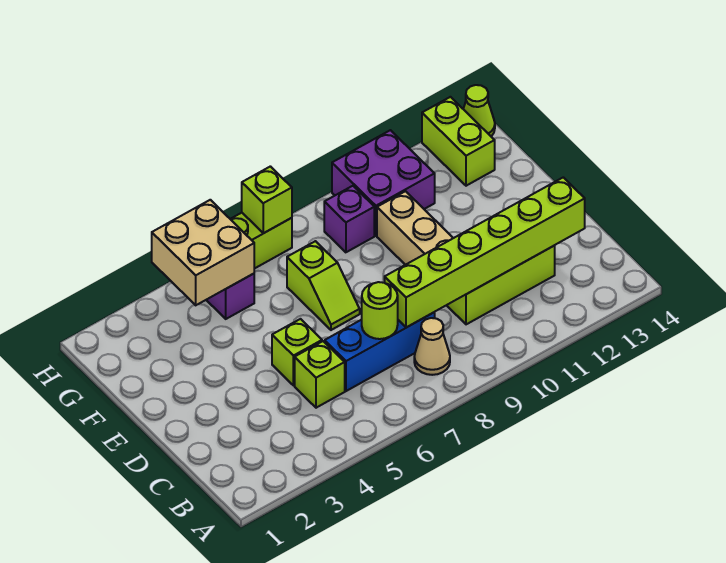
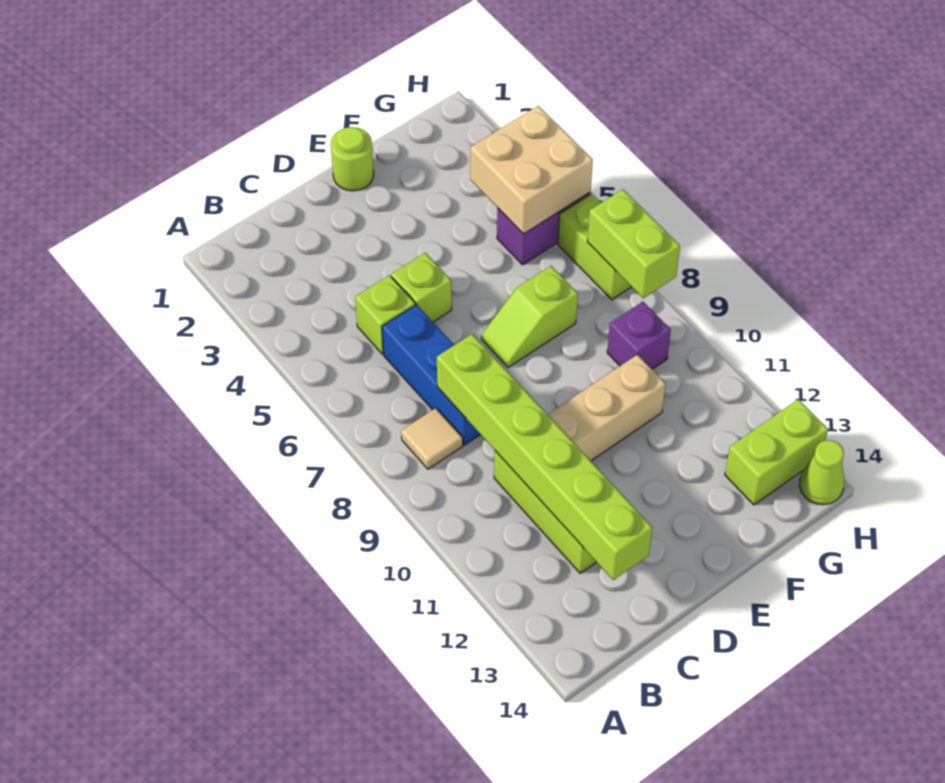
tan cone B8 level 1 -> tan tile B8 level 1
lime round brick C7 level 2 -> lime round brick E1 level 1
purple brick G10:H11 level 1 -> none
lime brick H7 level 2 -> lime brick H7:H8 level 2

